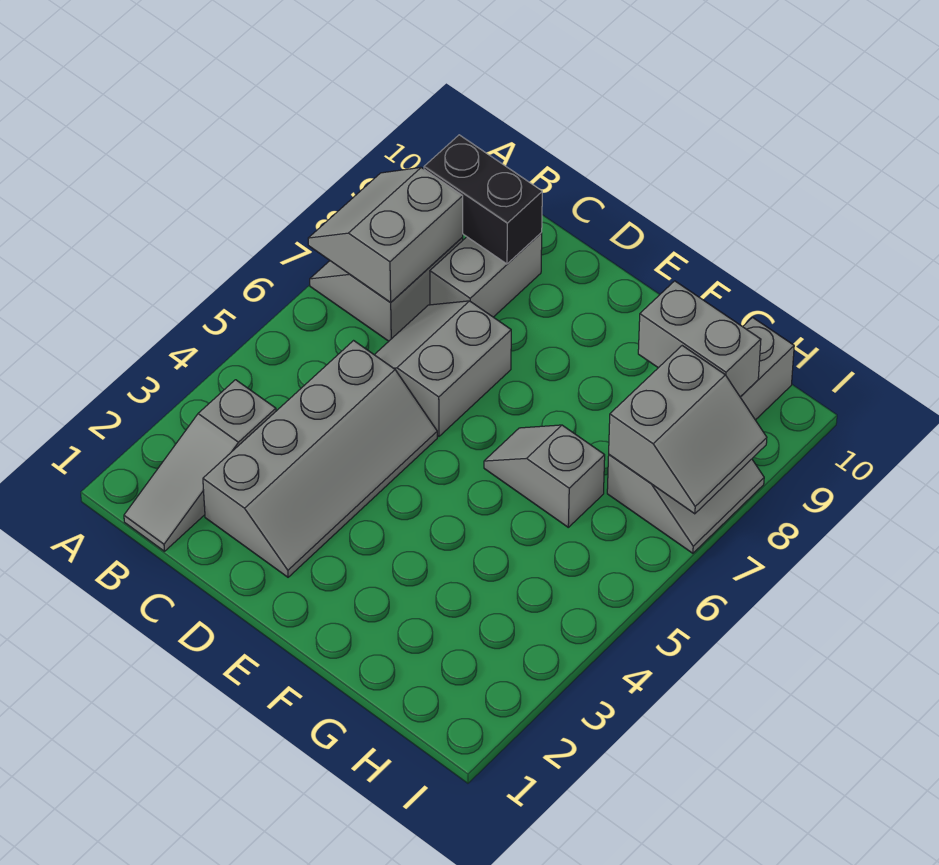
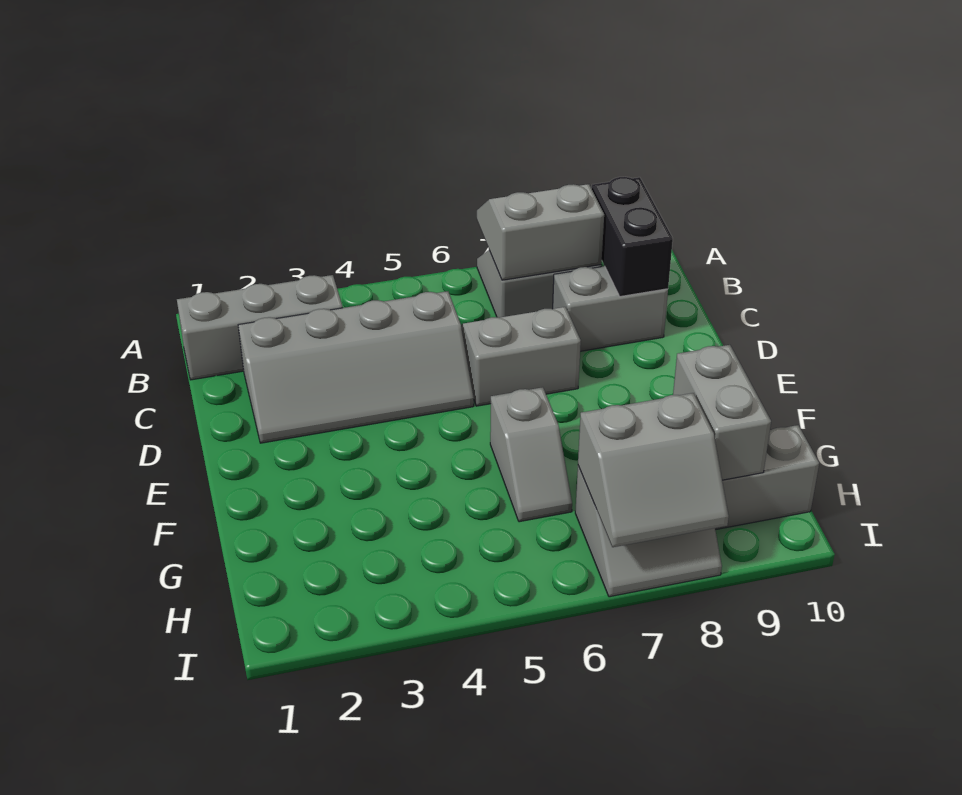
grey slope B1:B3 level 1 top 3 -> grey brick B1:B3 level 1
grey slope F6:G6 level 1 top G -> grey slope F6:G6 level 1 top F

